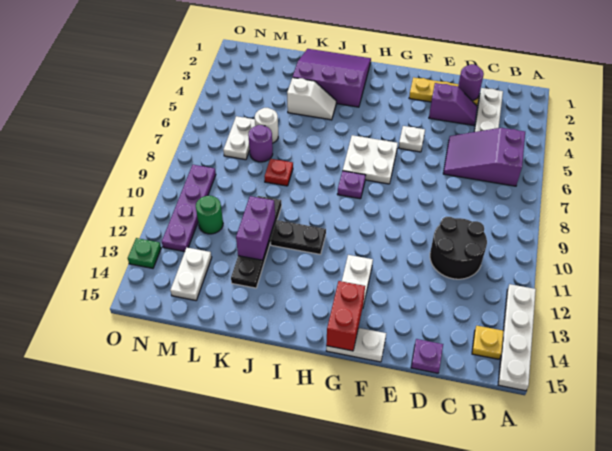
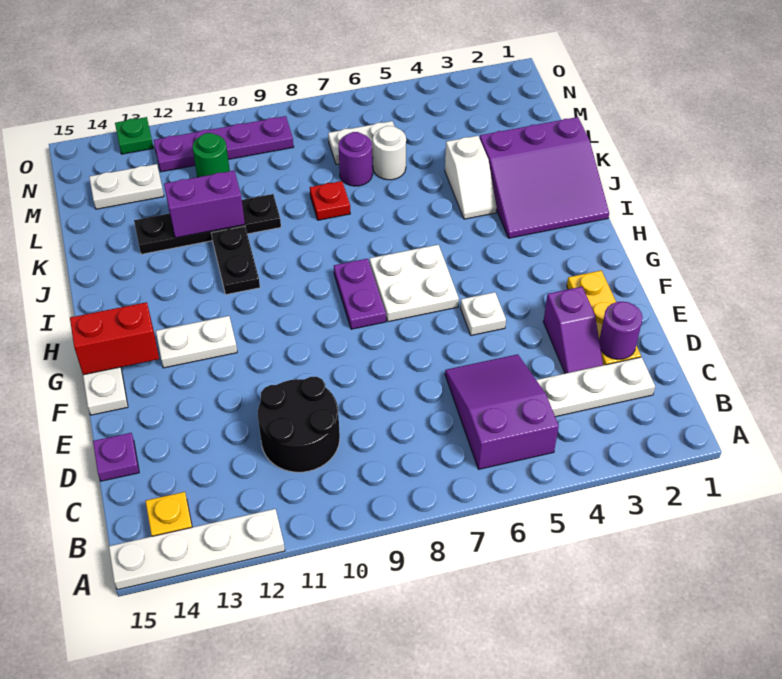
purple plate H8 level 1 -> purple plate G8:H8 level 1
purple slope I1:K3 level 1 top 3 -> purple slope I1:K3 level 1 top K

